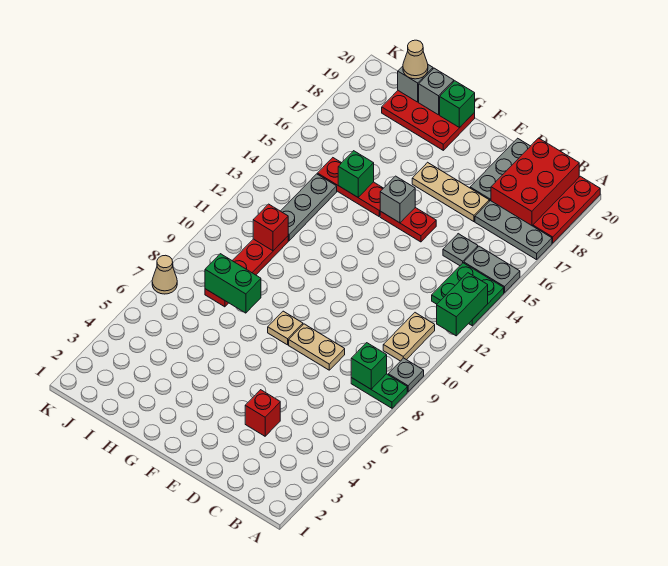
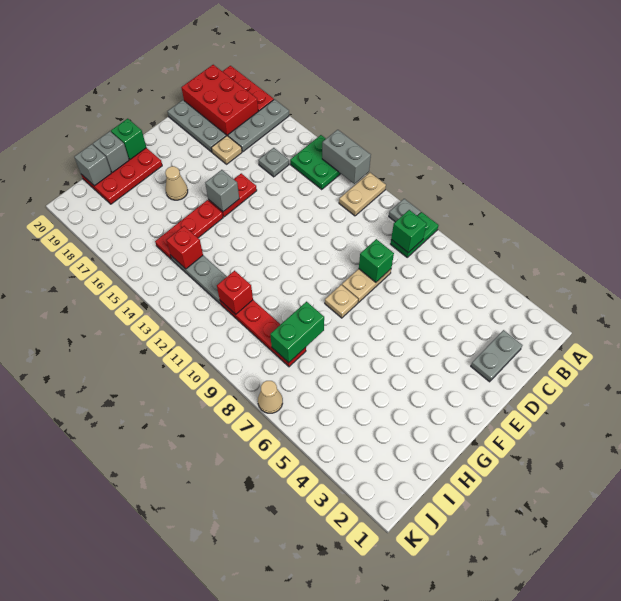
green brick A12:A13 level 2 -> grey brick A12:A13 level 2
grey plate A15:B15 level 1 -> grey plate C2:D2 level 1
tan plate B10:B11 level 1 -> tan plate A11:B11 level 1
red brick D4 level 1 -> red brick I14 level 2
tan plate D17:F17 level 1 -> tan plate D17 level 1
green brick H15 level 2 -> green brick D8 level 2
tan cone I20 level 3 -> tan cone G17 level 1

